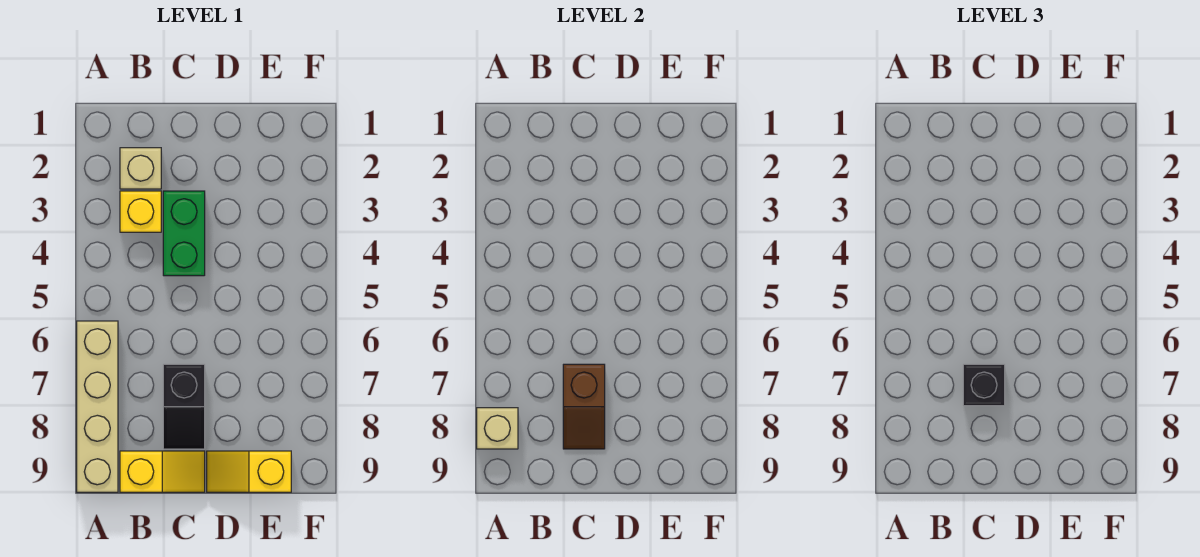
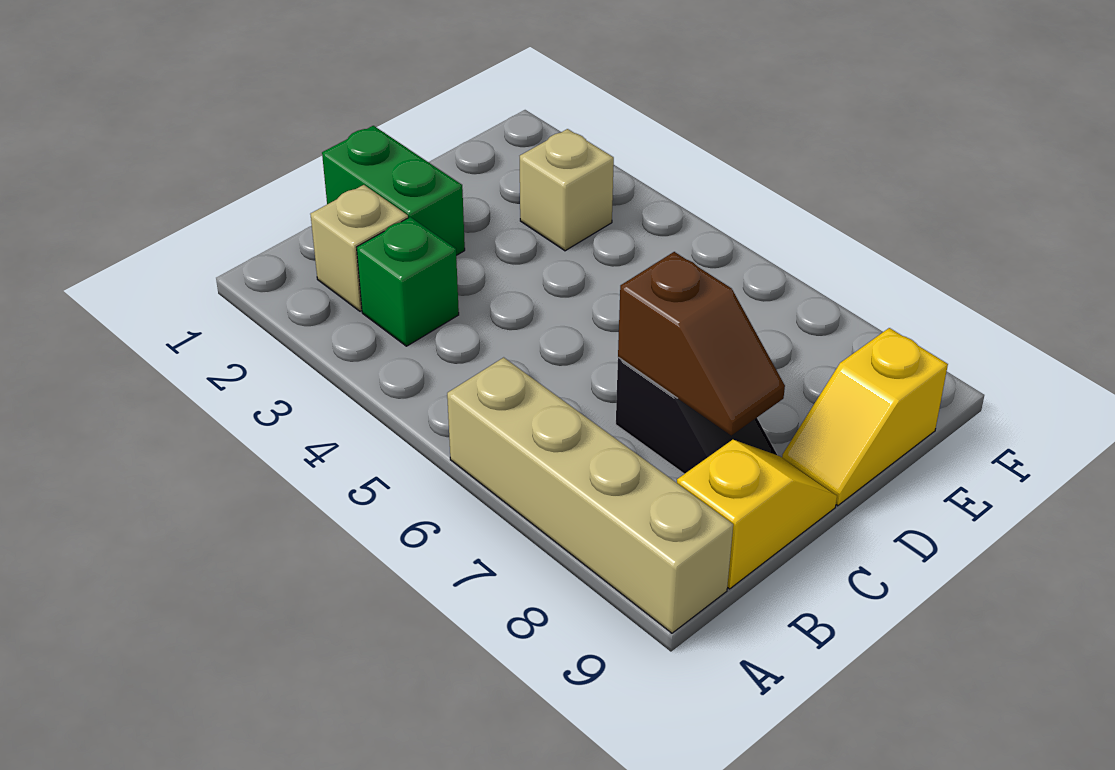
tan brick A8 level 2 -> tan brick E3 level 1
yellow brick B3 level 1 -> green brick B3 level 1
green brick C3:C4 level 1 -> green brick C1:C2 level 1
black brick C7 level 3 -> none

